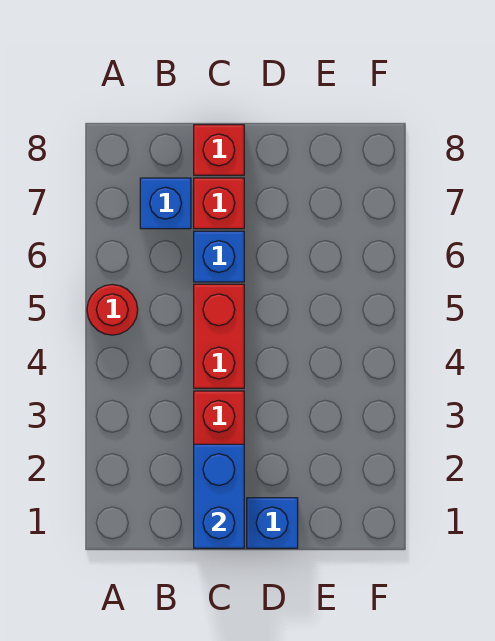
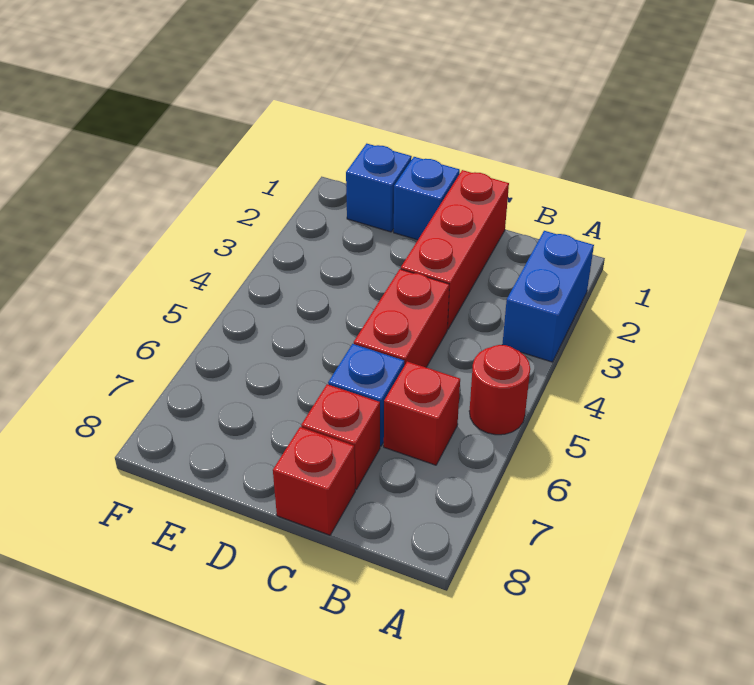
none -> red brick B6 level 1
blue brick B7 level 1 -> blue brick E1 level 1
blue brick C1:C2 level 2 -> blue brick A2:A3 level 1

